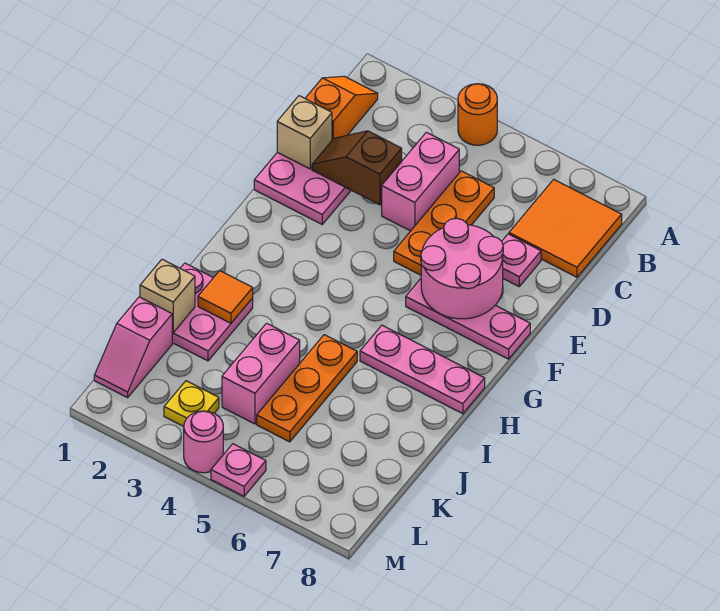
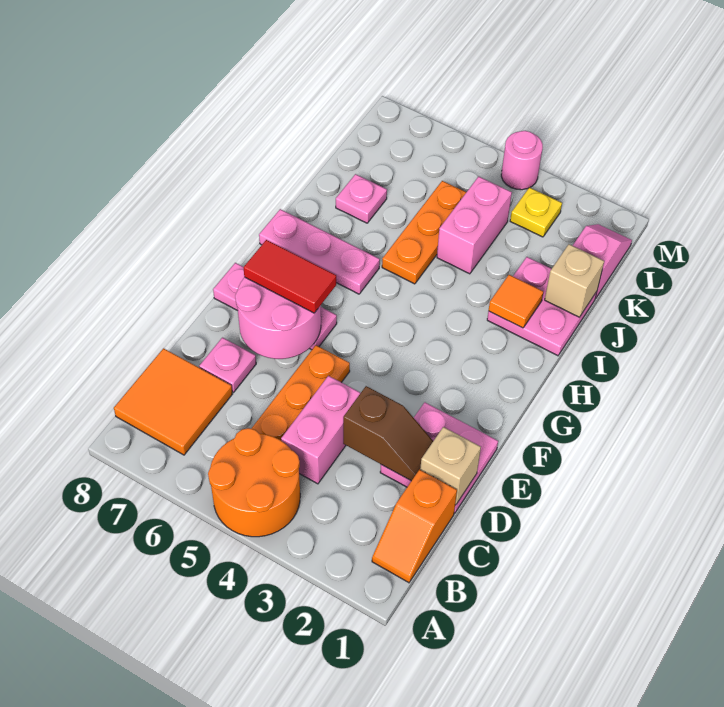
orange round brick A4 level 1 -> orange round brick A4:B5 level 1
none -> red tile F6:F7 level 3
pink plate M5 level 1 -> pink plate J7 level 1

